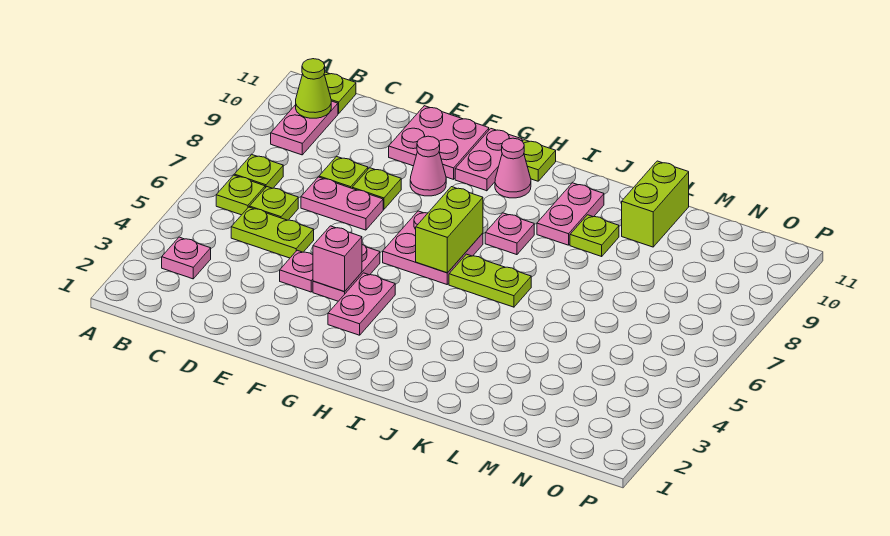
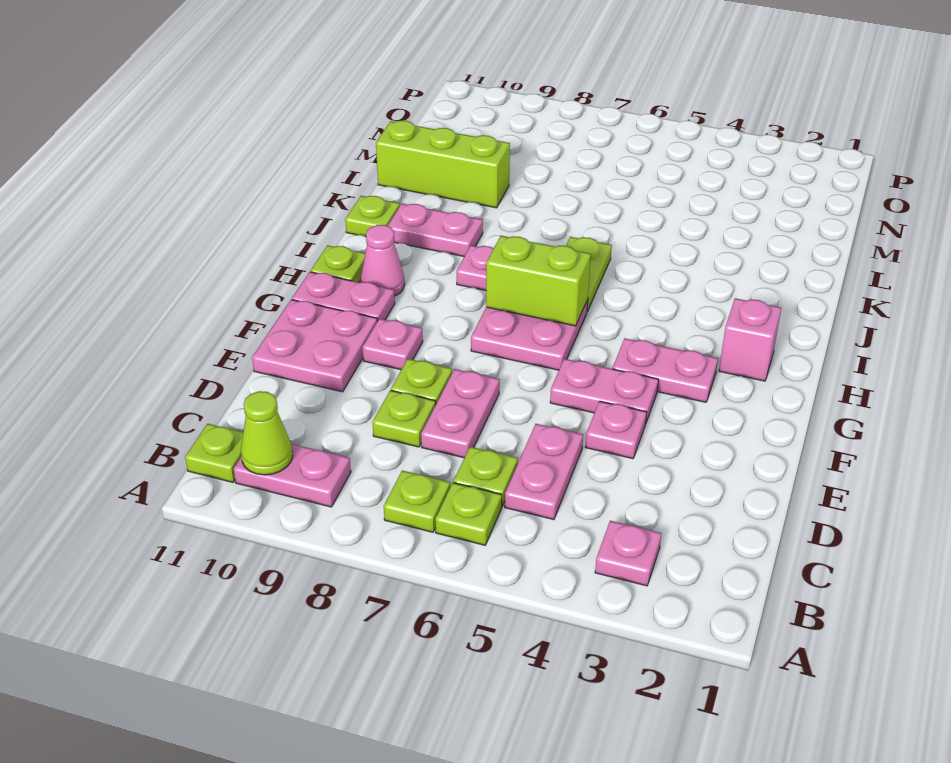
lime plate C5:D5 level 1 -> pink plate C5:D5 level 1
pink brick F4 level 2 -> pink brick H2 level 1
pink cone F9 level 1 -> pink plate F9 level 1
lime plate K9 level 1 -> lime plate J11 level 1
lime brick L10:L11 level 1 -> lime brick L9:L11 level 1

